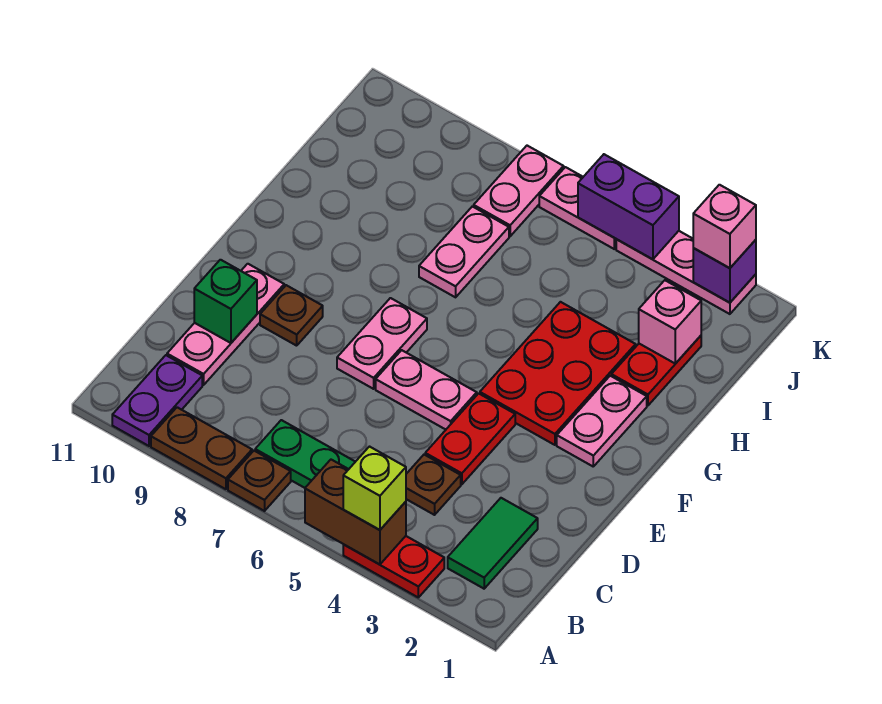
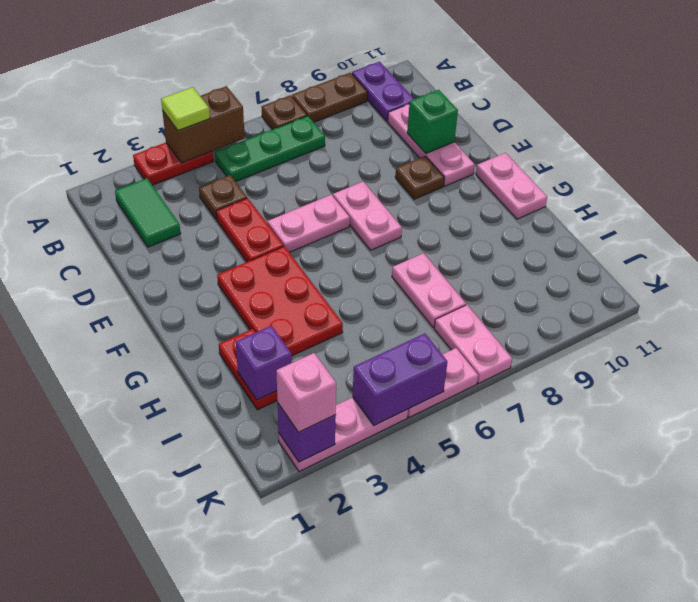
lime brick A4 level 3 -> lime tile A4 level 3
pink plate F2:G2 level 1 -> pink plate F11:G11 level 1
pink brick I2 level 2 -> purple brick I2 level 2

